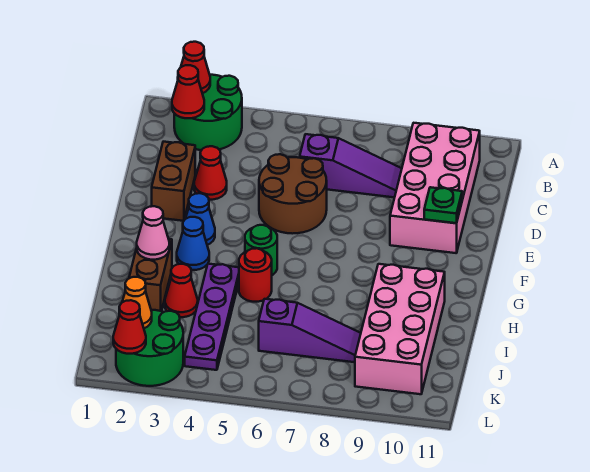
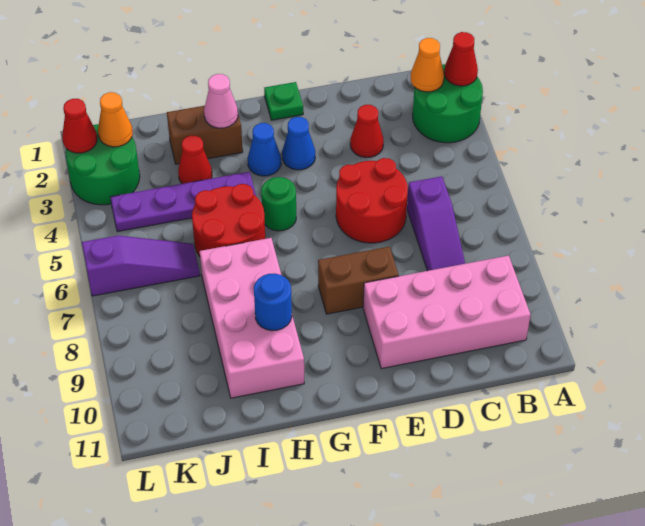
red cone B2 level 2 -> orange cone B2 level 2
brown brick D2:E2 level 1 -> brown brick E8:F8 level 1
brown round brick D5:E6 level 1 -> red round brick D5:E6 level 1
green plate E10 level 2 -> green plate F1 level 1
red round brick H5 level 1 -> red round brick H5:I6 level 1
pink brick H9:K10 level 1 -> pink brick H7:I10 level 1
none -> blue round brick H9 level 2
purple slope J6:J8 level 1 top 6 -> purple slope J6:L6 level 1 top L

